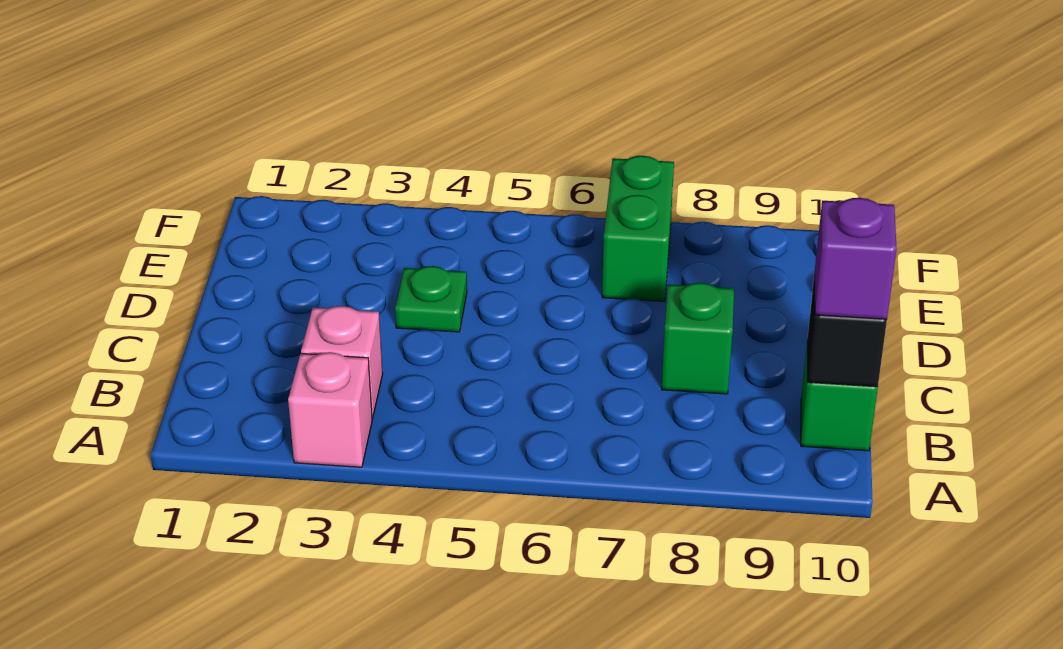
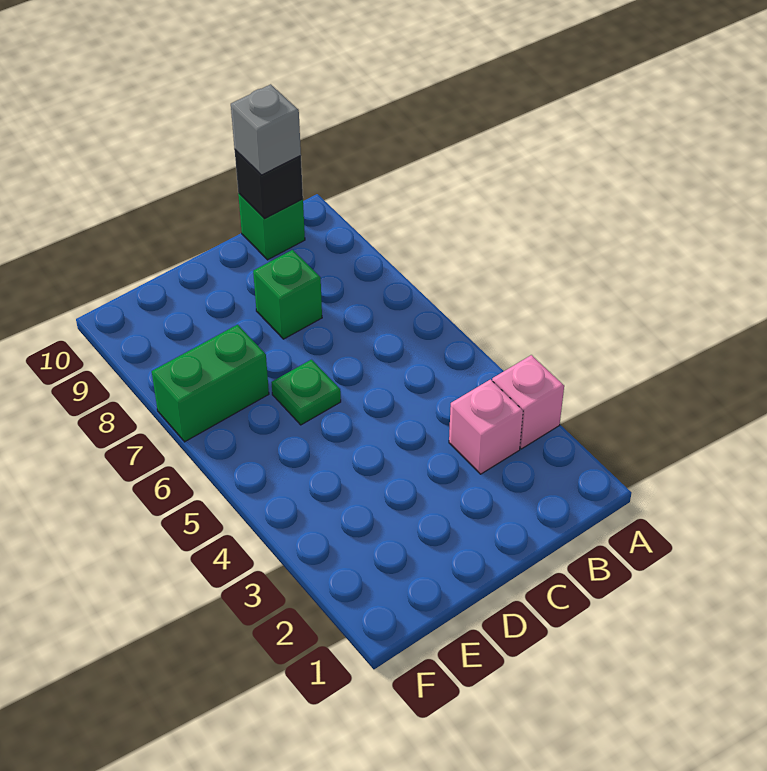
purple brick B10 level 3 -> grey brick B10 level 3
green plate D4 level 1 -> green plate D6 level 1

